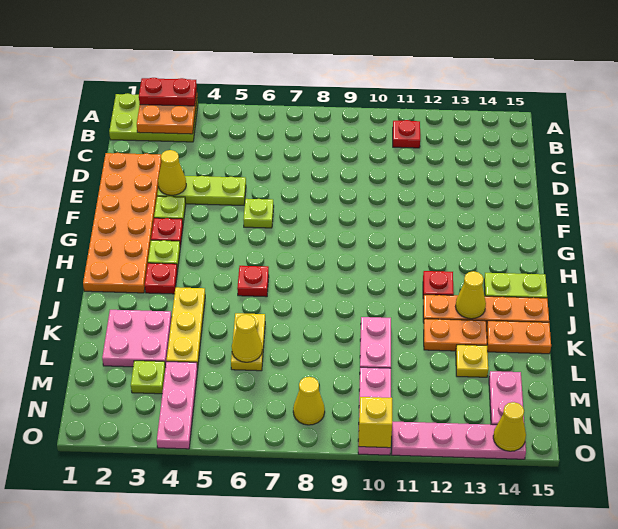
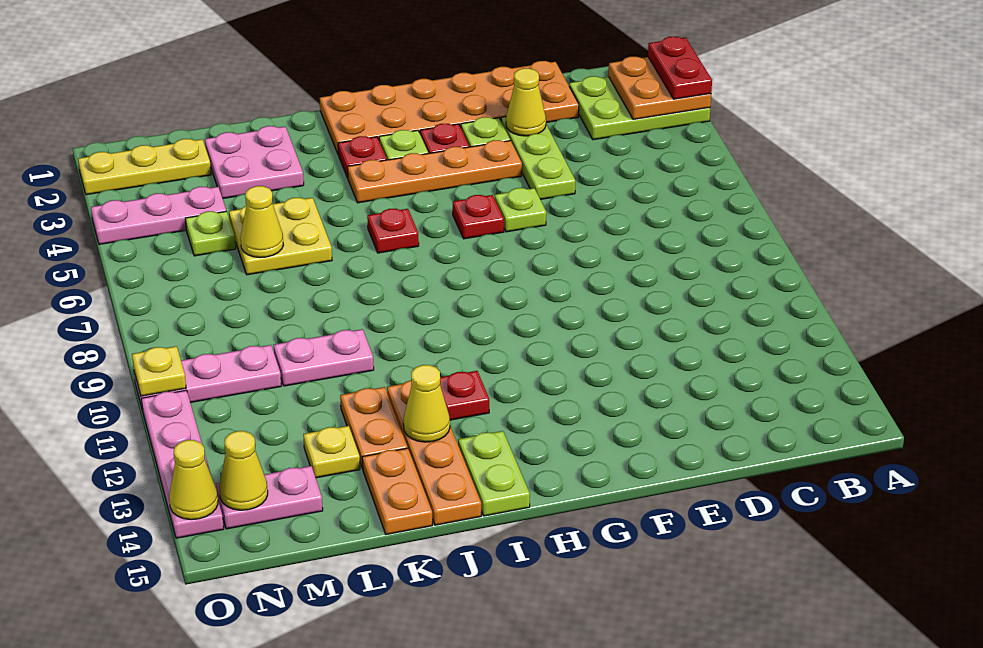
lime plate A1:B3 level 1 -> lime plate A2:C3 level 1
red plate B11 level 1 -> red plate G6 level 1
none -> orange plate F4:I4 level 1
yellow plate J4:L4 level 1 -> yellow plate M2:O2 level 1
yellow plate K6:L6 level 1 -> yellow plate K5:L6 level 1
lime plate M3 level 1 -> lime plate M5 level 1
yellow cone N8 level 1 -> yellow cone N14 level 2
yellow brick O10 level 2 -> yellow plate O10 level 2

